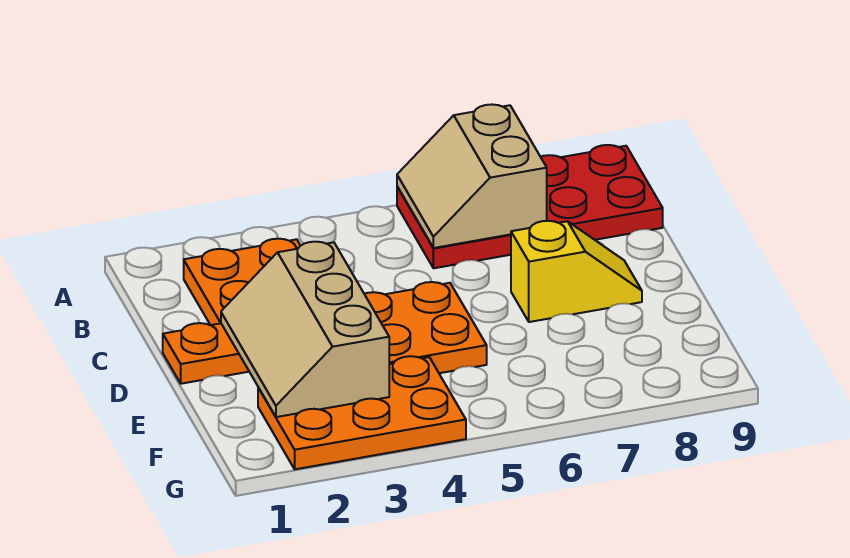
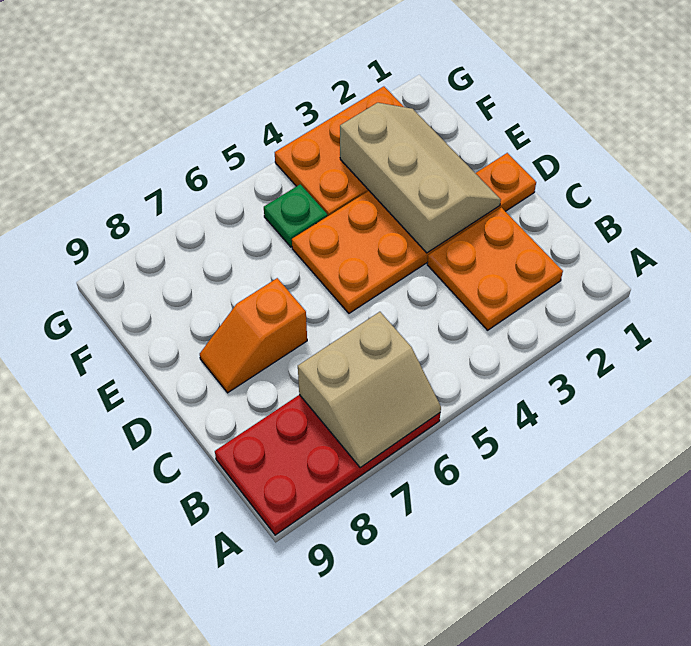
tan slope A6:B7 level 2 top 7 -> tan slope A6:B7 level 2 top B
yellow slope D7:D8 level 1 top 7 -> orange slope D7:D8 level 1 top 7
none -> green plate F5 level 1

